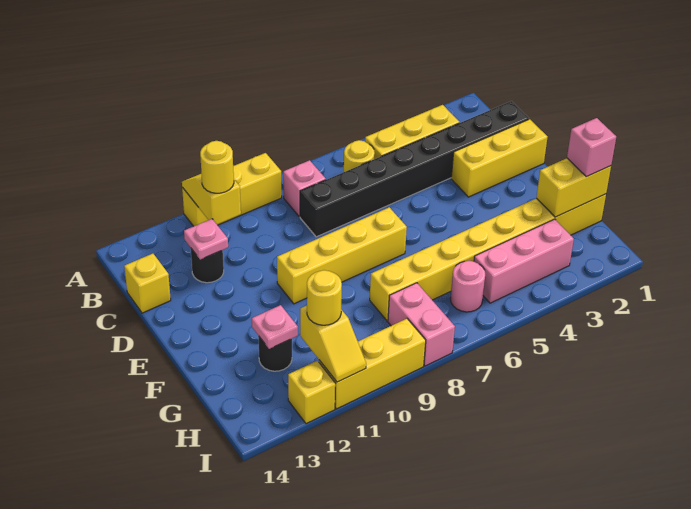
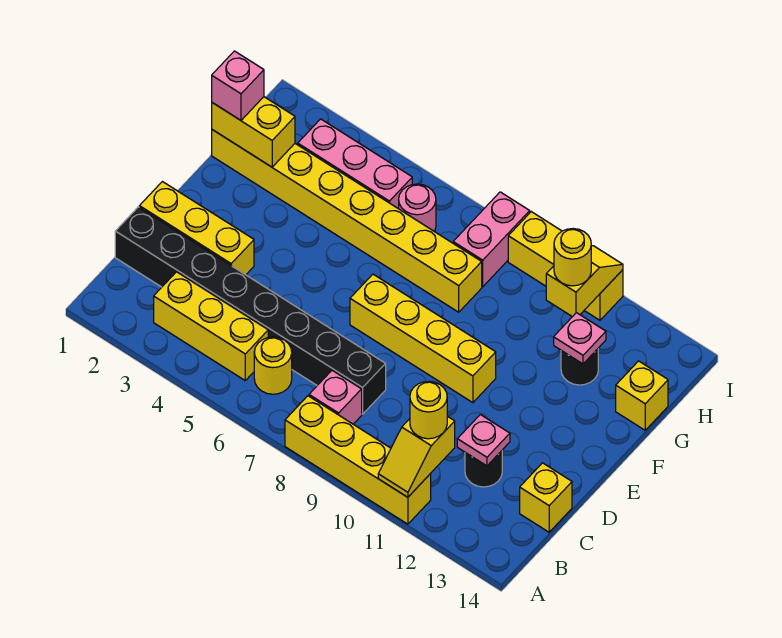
yellow brick A9:A11 level 1 -> yellow brick A8:A11 level 1
yellow brick I12 level 1 -> yellow brick G14 level 1

